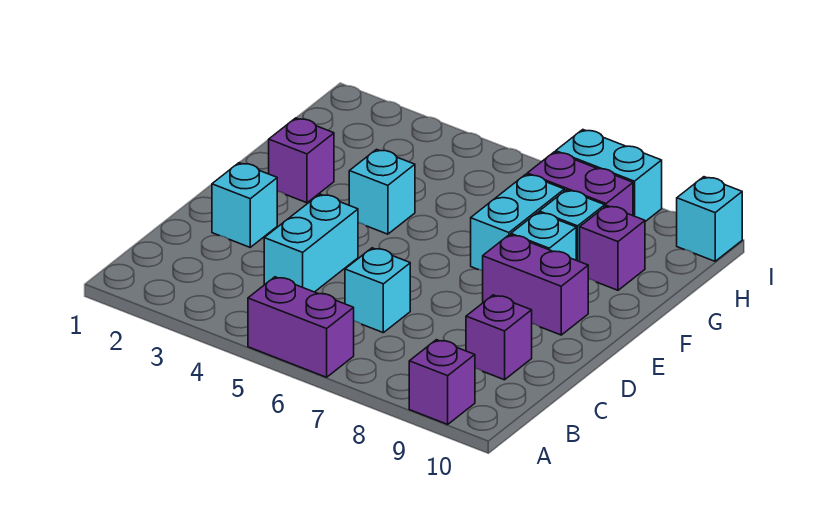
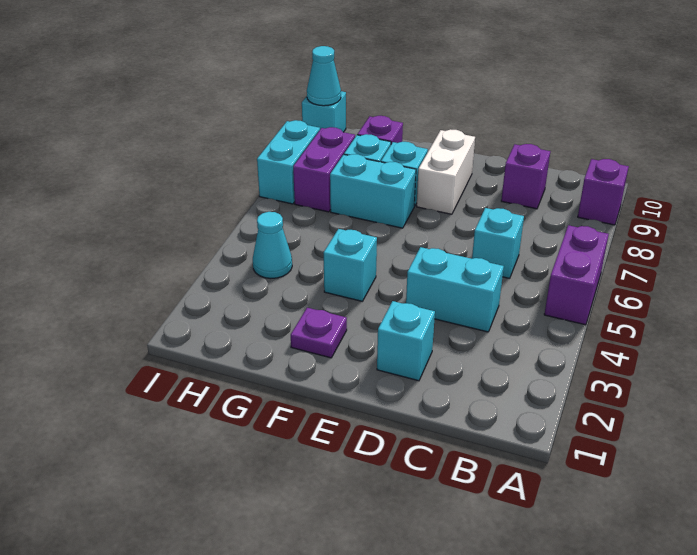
purple brick E8:E9 level 1 -> white brick E8:E9 level 1
purple brick F2 level 1 -> purple plate F2 level 1
none -> cyan cone H4 level 1
none -> cyan cone I10 level 2

